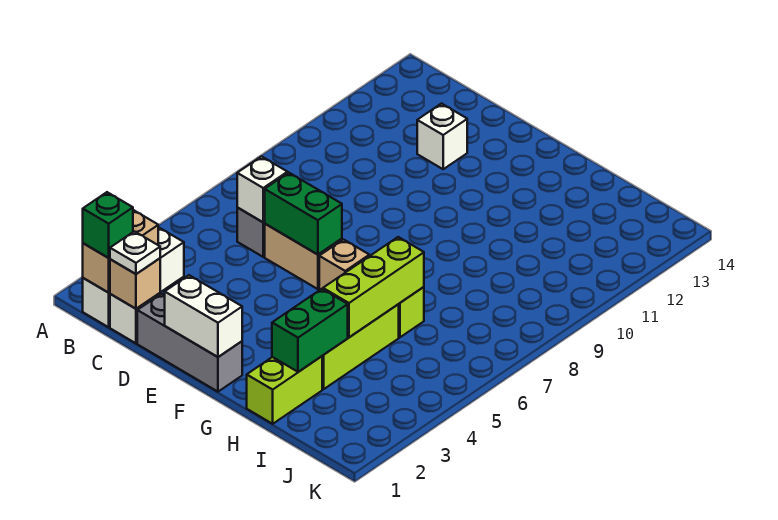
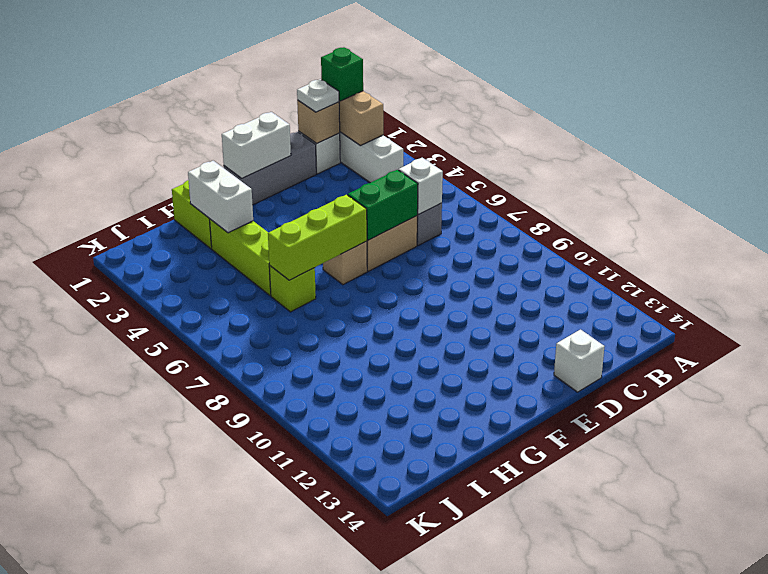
white brick D12 level 1 -> white brick D14 level 1
green brick H2:H3 level 2 -> white brick H2:H3 level 2
lime brick H4:H6 level 2 -> lime brick F6:H6 level 2

